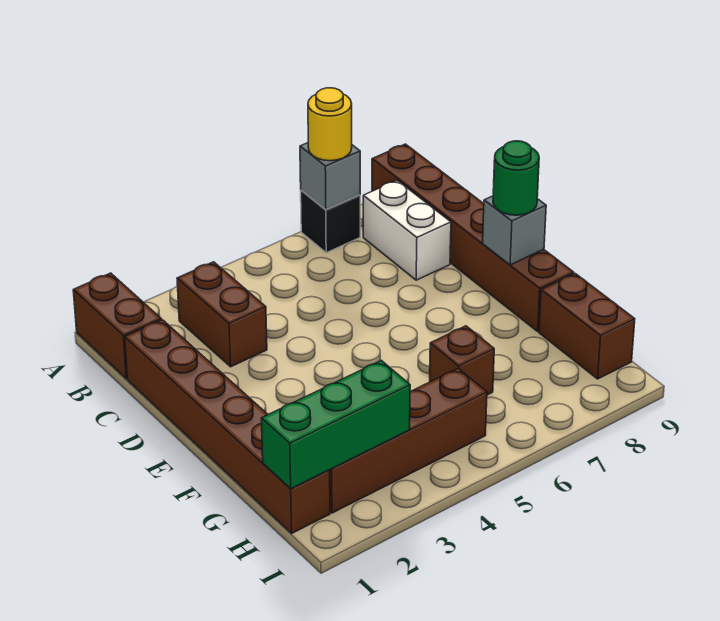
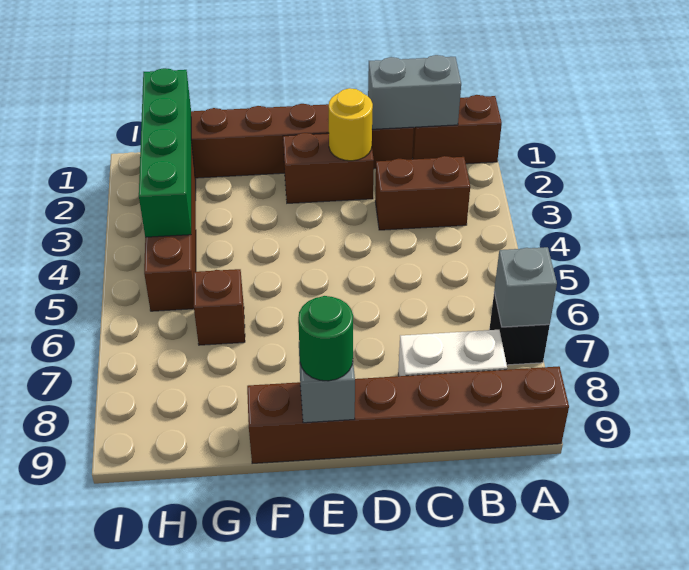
yellow round brick A7 level 3 -> yellow round brick D2 level 2
none -> grey brick B1:C1 level 2
brown brick G9:H9 level 1 -> brown brick D2:E2 level 1
green brick H1:H3 level 2 -> green brick H1:H4 level 2

